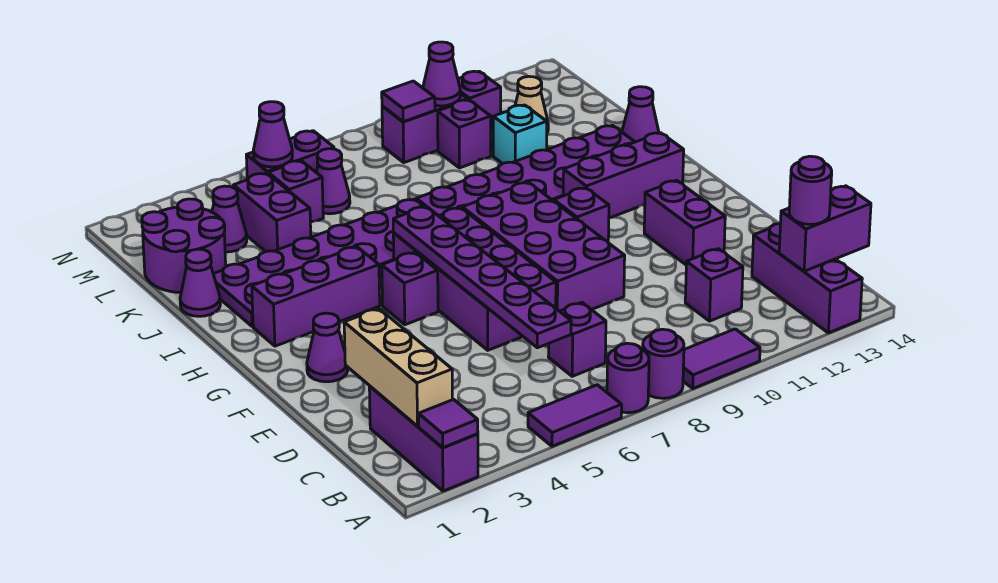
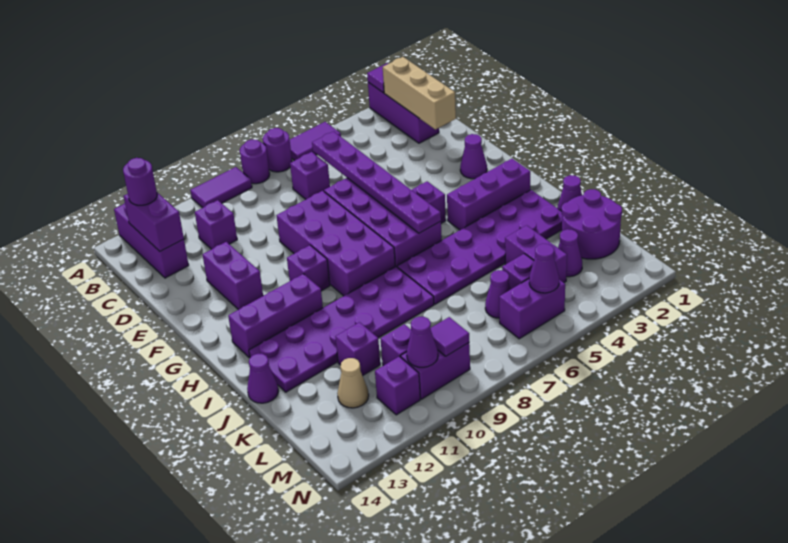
purple brick B13:B14 level 2 -> purple brick B13:C13 level 2
cyan brick K11 level 1 -> purple brick K11 level 1

